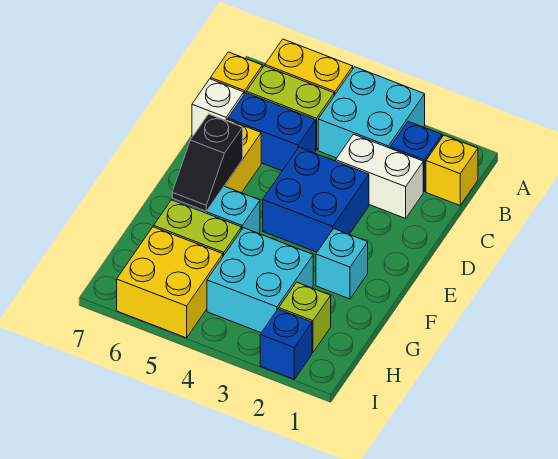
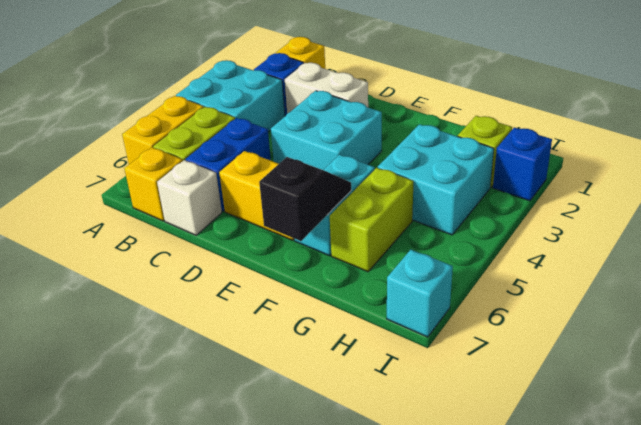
white brick C2:C3 level 1 -> white brick C2:D2 level 1
blue brick D3:E4 level 1 -> cyan brick D3:E4 level 1
black slope E6:F6 level 2 top E -> black slope F6:F7 level 2 top 7
cyan brick F2 level 1 -> cyan brick I7 level 1
yellow brick H5:I6 level 1 -> none

